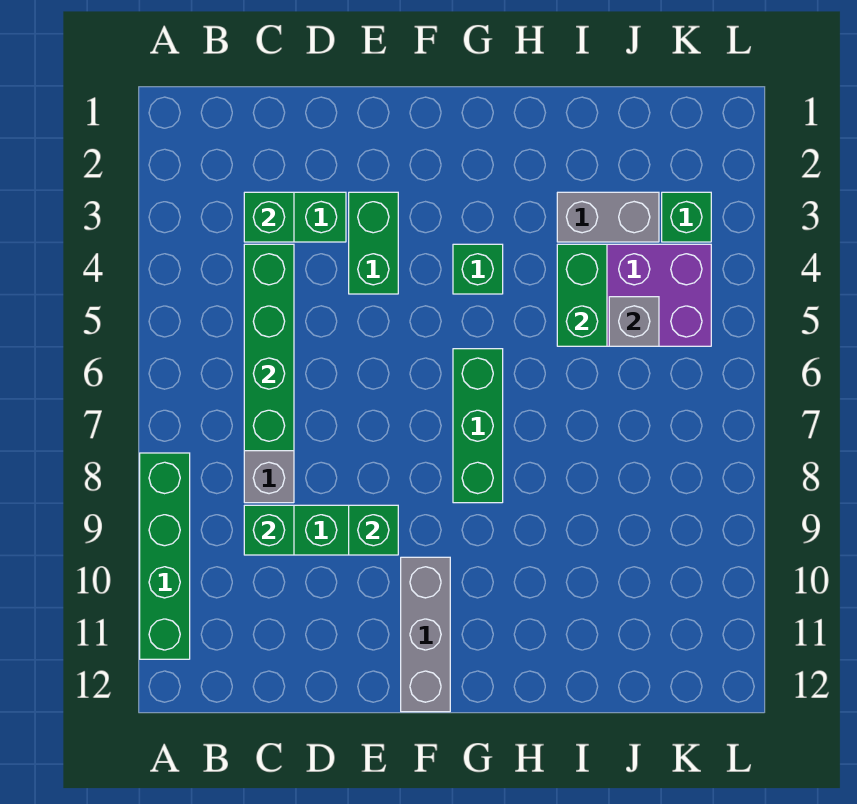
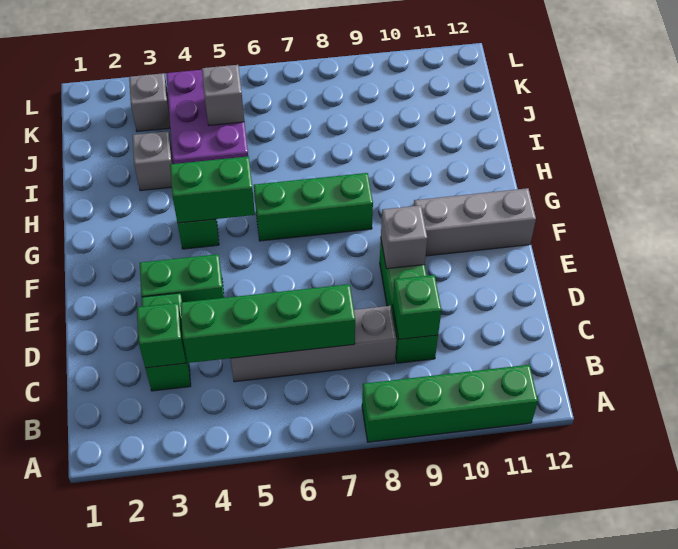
green brick E9 level 2 -> grey brick E9 level 2
grey brick I3:J3 level 1 -> grey brick I3 level 1
green brick I4:I5 level 2 -> green brick G4:G5 level 2
green brick K3 level 1 -> grey brick K3 level 1

